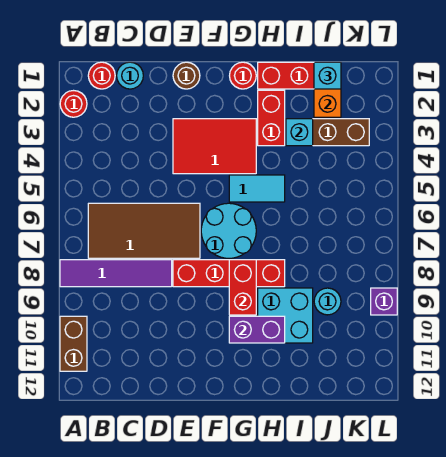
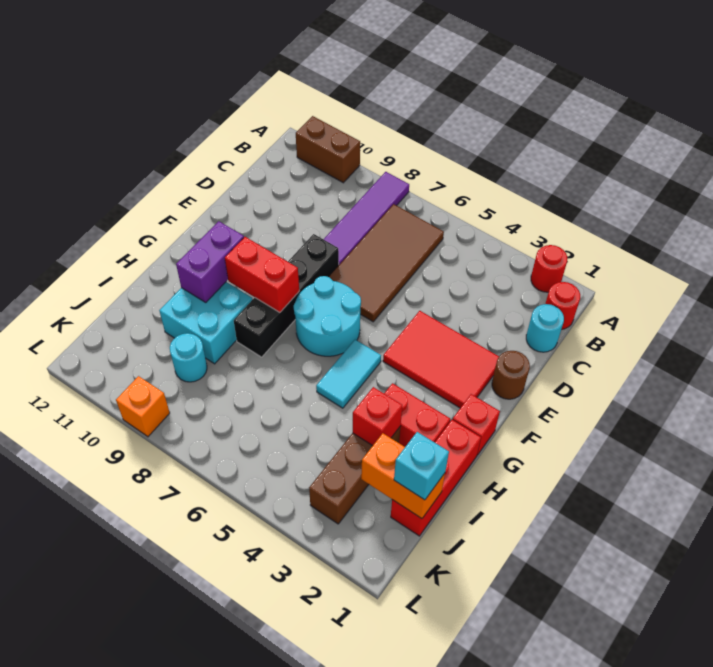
red tile E3:G4 level 1 -> red tile E2:F4 level 1
red brick E8:H8 level 1 -> black brick E8:H8 level 1
red round brick G1 level 1 -> red brick G1 level 1
cyan brick I3 level 2 -> red brick I3 level 2
purple brick L9 level 1 -> orange brick L9 level 1

